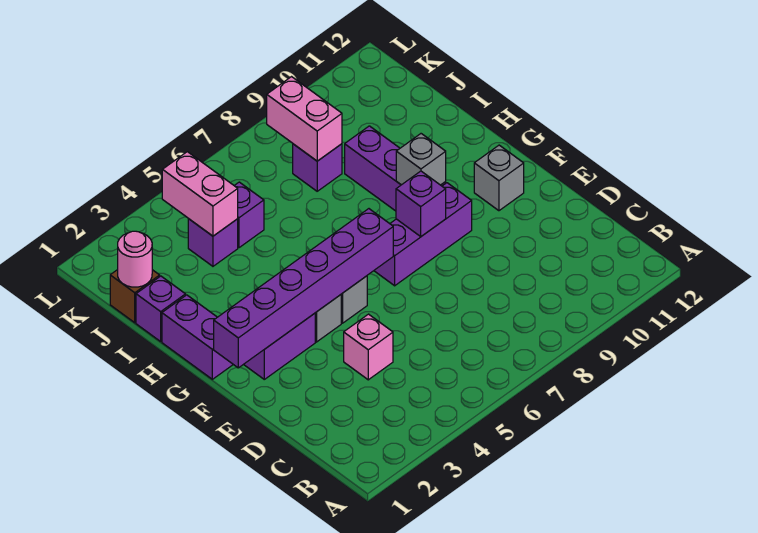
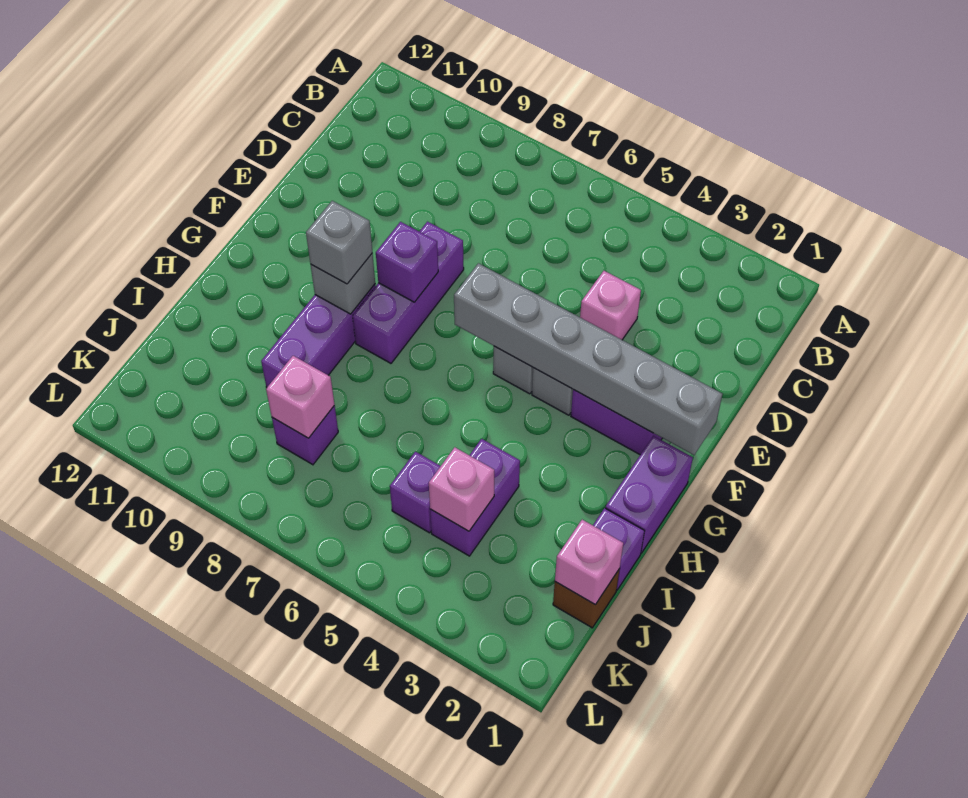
purple brick F1:F6 level 2 -> grey brick F1:F6 level 2
purple brick F7:F9 level 1 -> purple brick E8:G8 level 1
grey brick F11 level 1 -> grey brick G9 level 3
pink round brick J1 level 2 -> pink brick J1 level 2
purple brick J4 level 1 -> purple brick I4:J4 level 1
pink brick J4:K4 level 2 -> pink brick J4 level 2
pink brick J8:K8 level 2 -> pink brick J8 level 2

